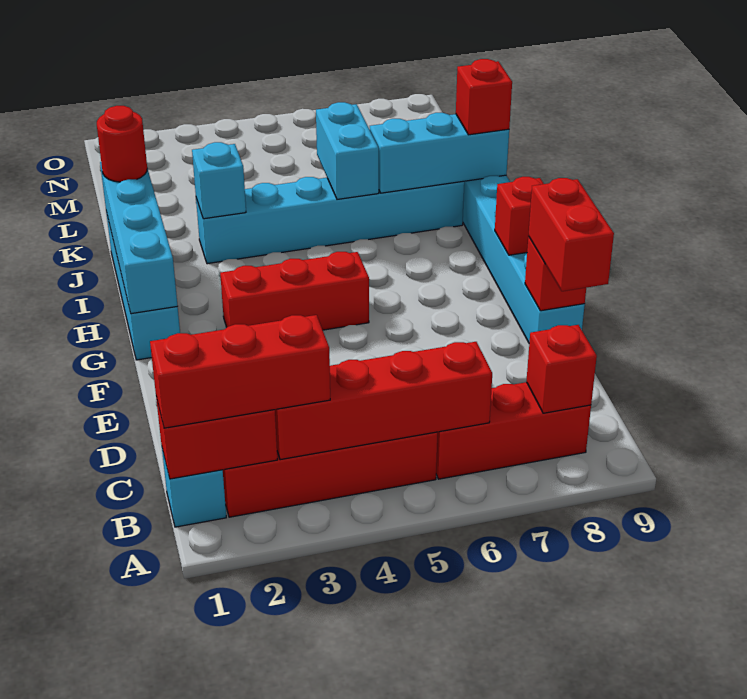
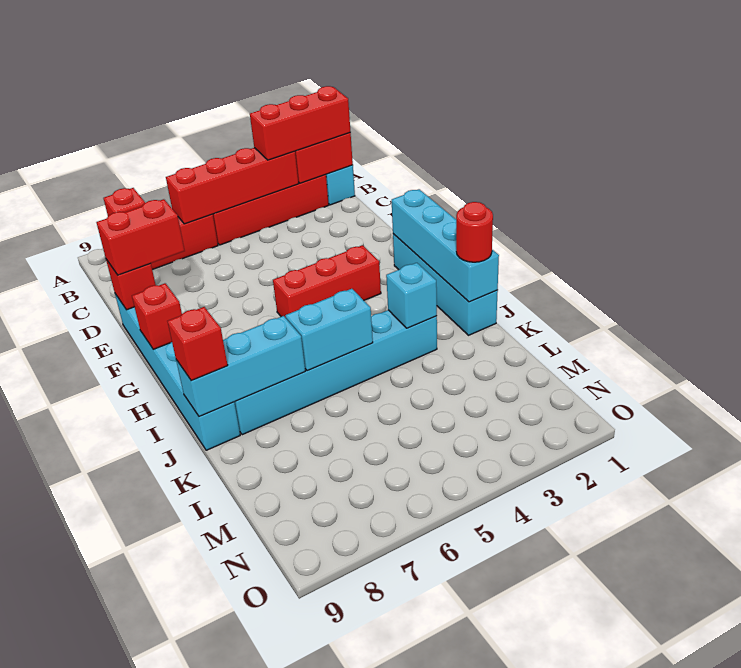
red brick D9:E9 level 3 -> red brick E8:E9 level 3
cyan brick J6:K6 level 2 -> cyan brick J5:J6 level 2

